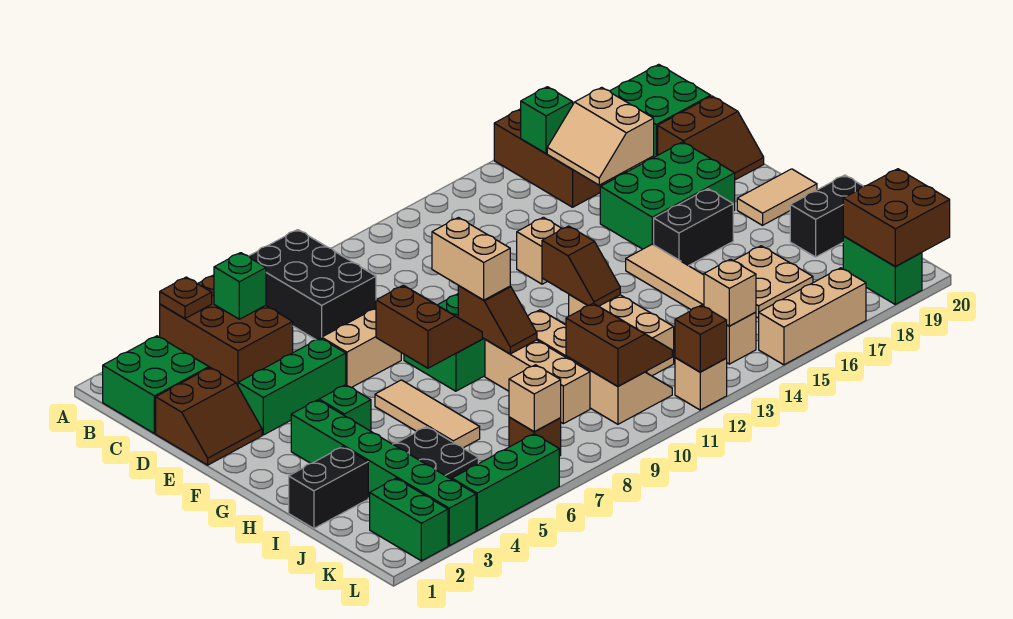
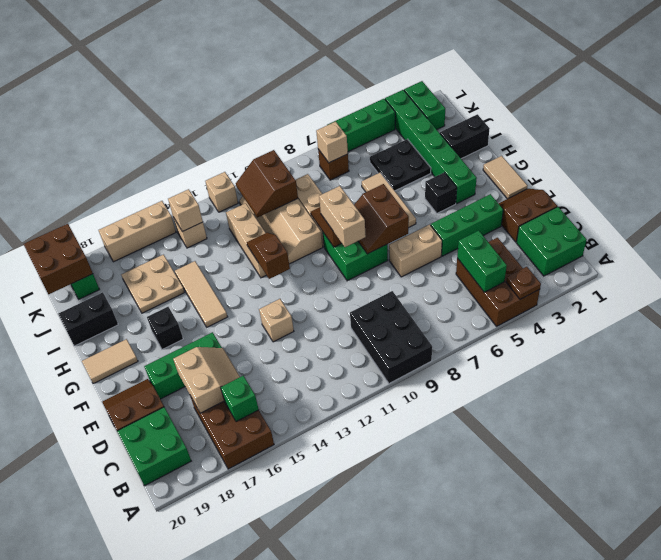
black brick A7:C8 level 1 -> black brick A9:C10 level 1
green brick B5 level 2 -> green brick B5:C5 level 2
green brick E16:F18 level 1 -> green brick E16:E18 level 1
none -> tan tile F1:G1 level 1
green brick G4 level 1 -> black brick G4 level 1
black brick G16:G17 level 1 -> black brick G17 level 1
brown brick L12 level 2 -> none

